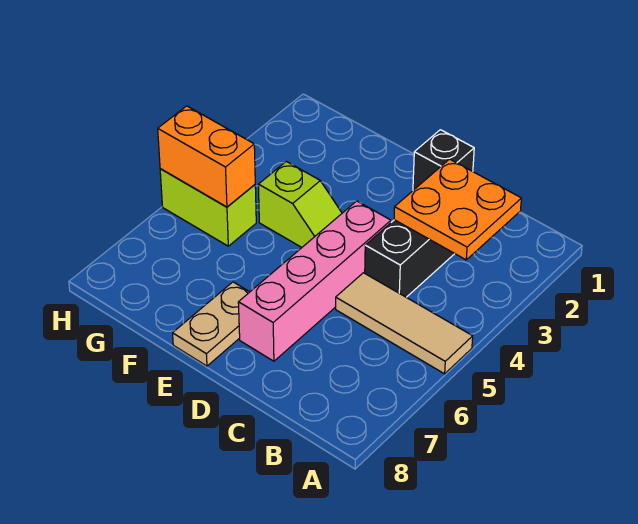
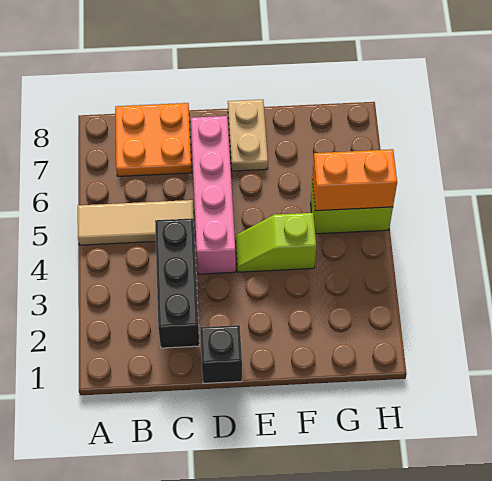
orange plate B2:C3 level 2 -> orange plate B7:C8 level 1

